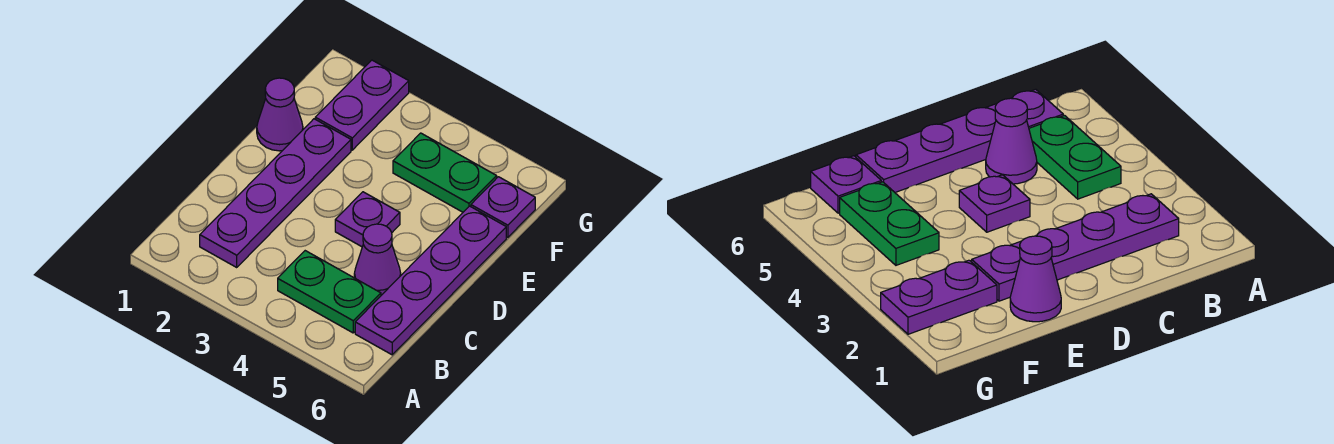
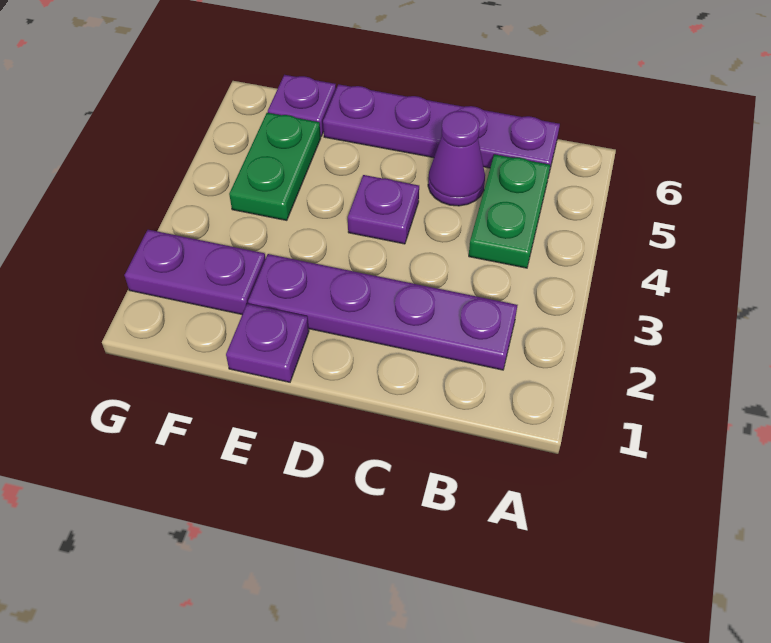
purple cone E1 level 1 -> purple plate E1 level 1

